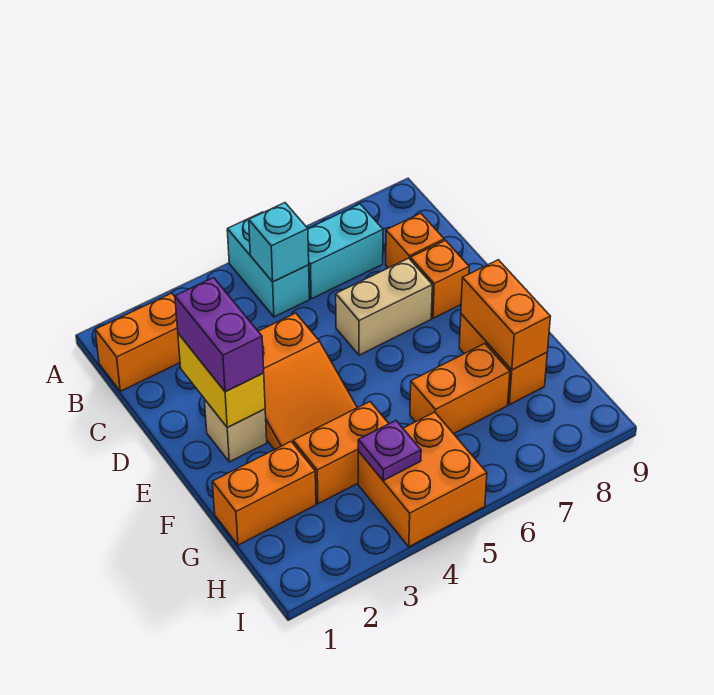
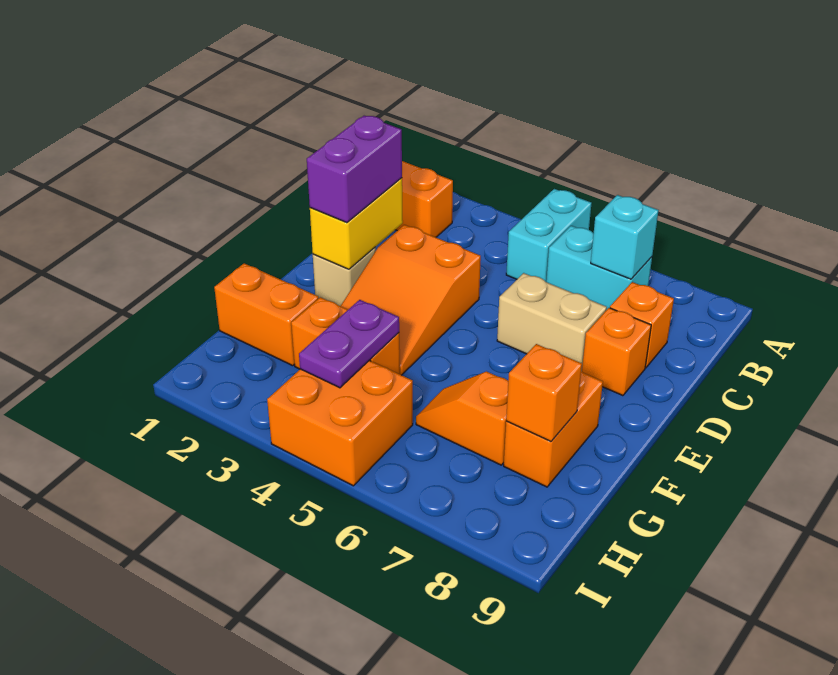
cyan brick B5 level 2 -> cyan brick B7 level 2
orange brick F8:G8 level 2 -> orange brick G8 level 2
orange brick G6:G7 level 1 -> orange slope G6:G7 level 1 top 7
purple plate H4 level 2 -> purple plate G4:H4 level 2

